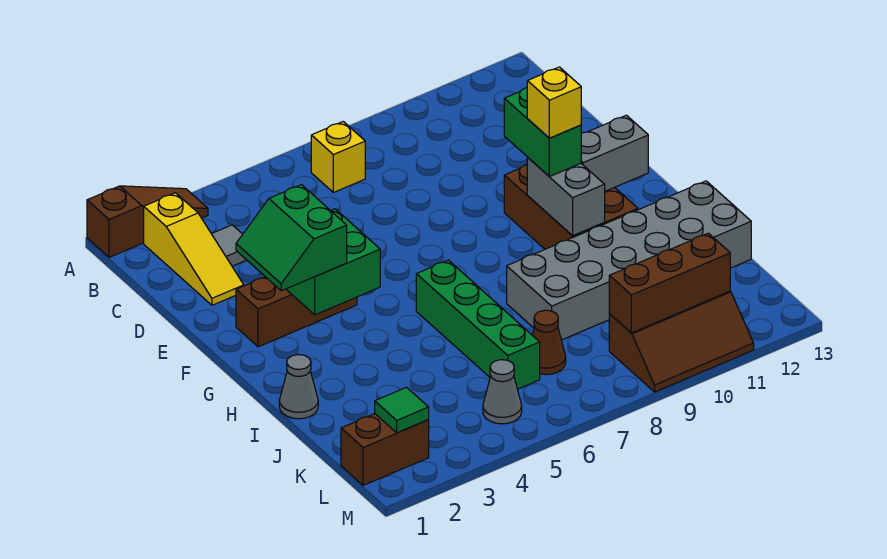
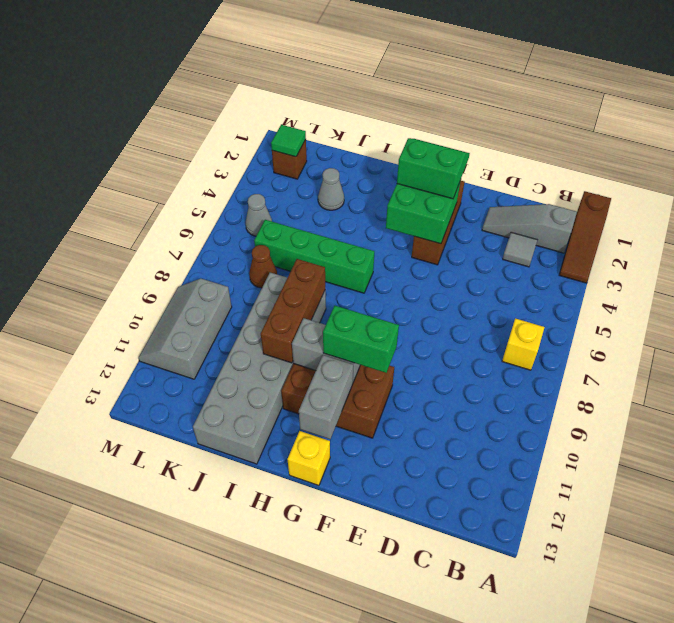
yellow slope B2:D2 level 1 top B -> grey slope B2:D2 level 1 top B
yellow brick G10 level 4 -> yellow brick G13 level 1
grey cone I1 level 1 -> grey cone J3 level 1
brown brick L1:L2 level 1 -> brown brick L2 level 1
brown slope L9:M11 level 1 top L -> grey slope L9:M11 level 1 top L
brown brick L9:L11 level 2 -> brown brick I8:I10 level 2

